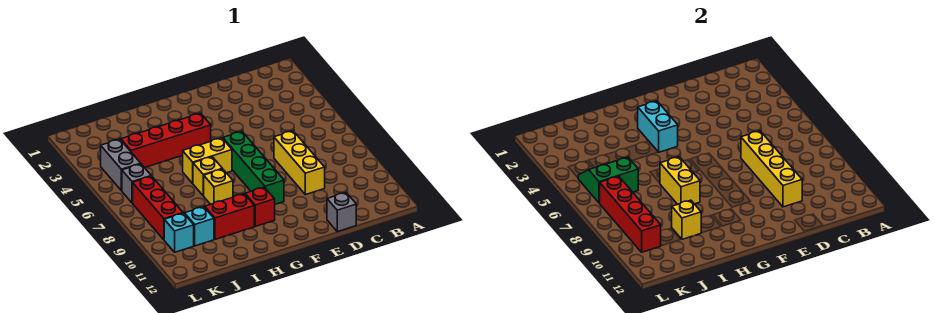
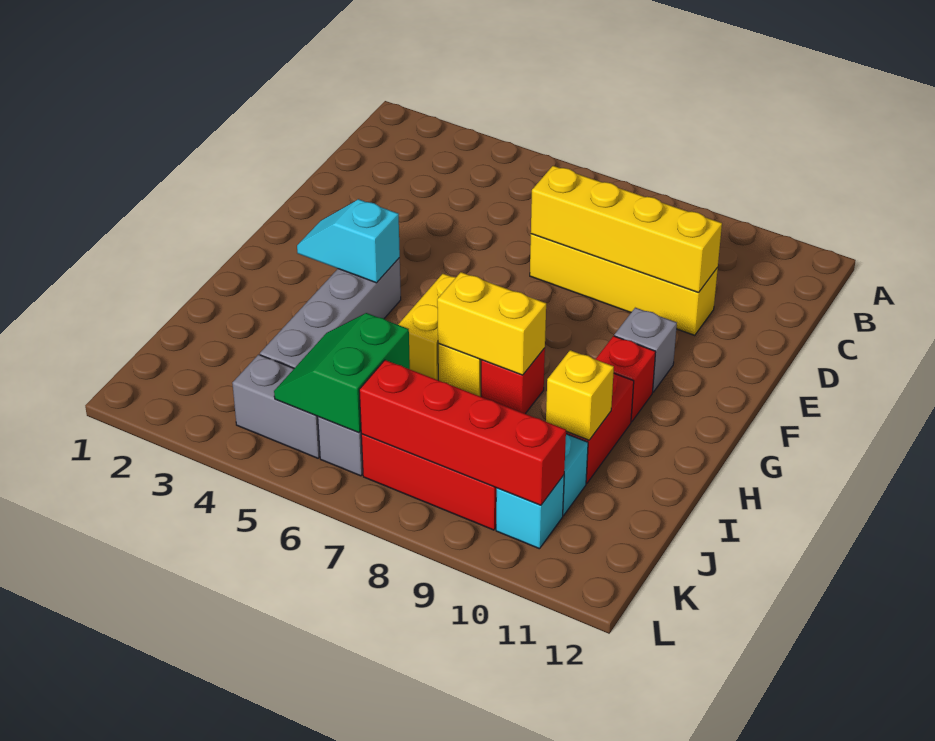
yellow brick D7:D9 level 1 -> yellow brick D7:D10 level 1
grey brick D12 level 1 -> grey brick F10 level 1
green brick F6:F9 level 1 -> none
cyan brick G3:G4 level 2 -> cyan slope G3:G4 level 2 top 4
red brick G4:J4 level 1 -> grey brick G4:J4 level 1
yellow brick H8 level 1 -> red brick H8 level 1

